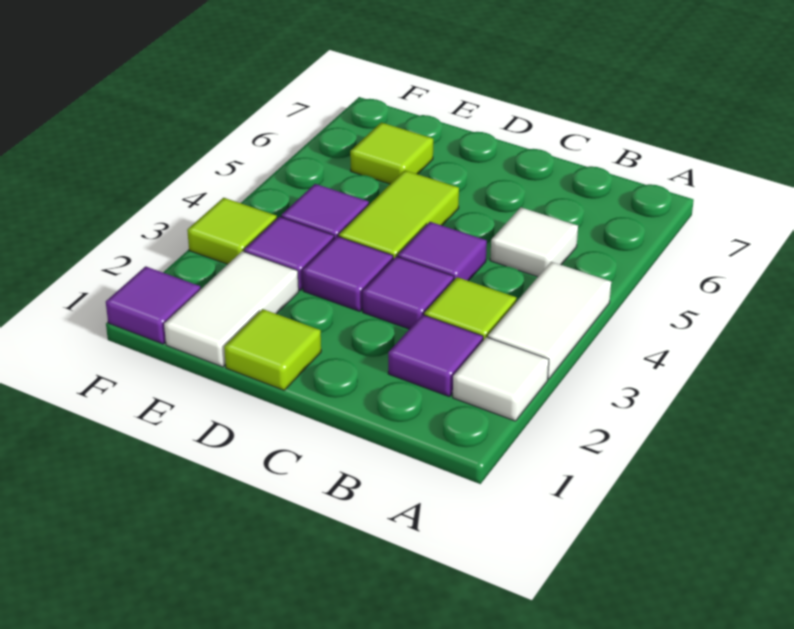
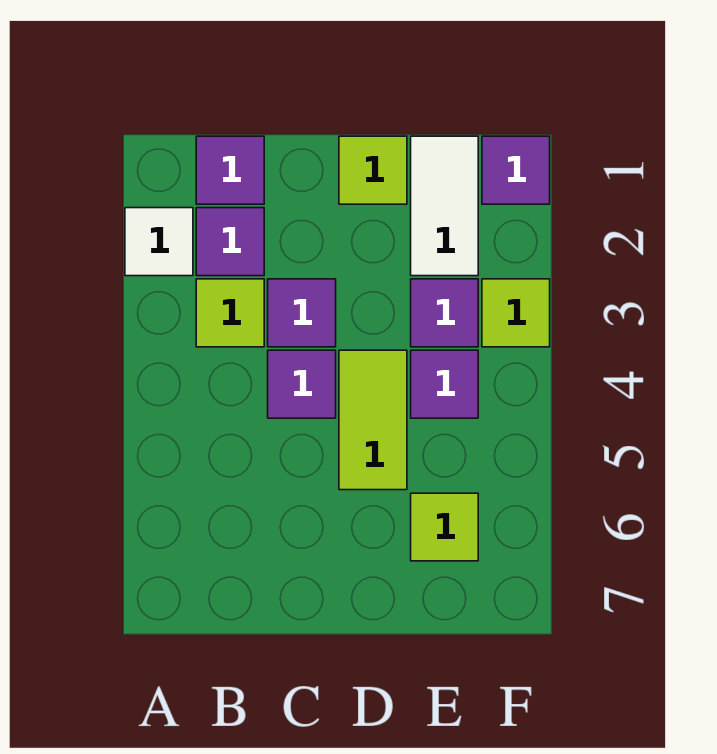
white tile A3:A4 level 1 -> none
white tile B5 level 1 -> none
purple tile D3 level 1 -> purple tile B1 level 1

